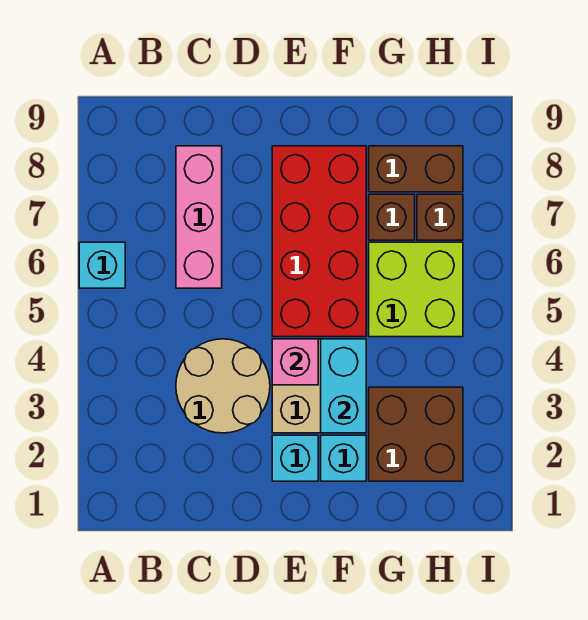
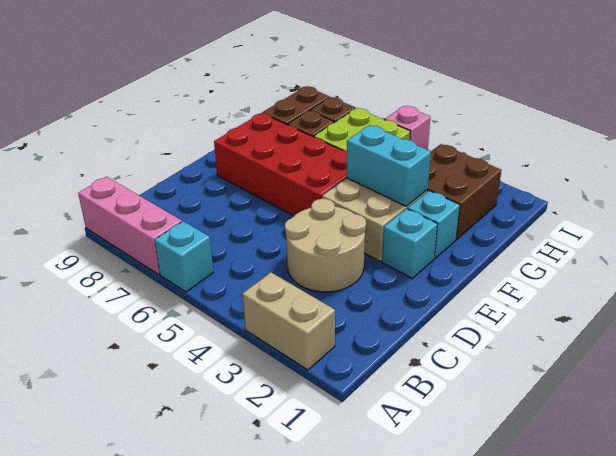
none -> tan brick A2:A3 level 1
pink brick C6:C8 level 1 -> pink brick A7:A9 level 1
pink brick E4 level 2 -> pink brick I5 level 1

